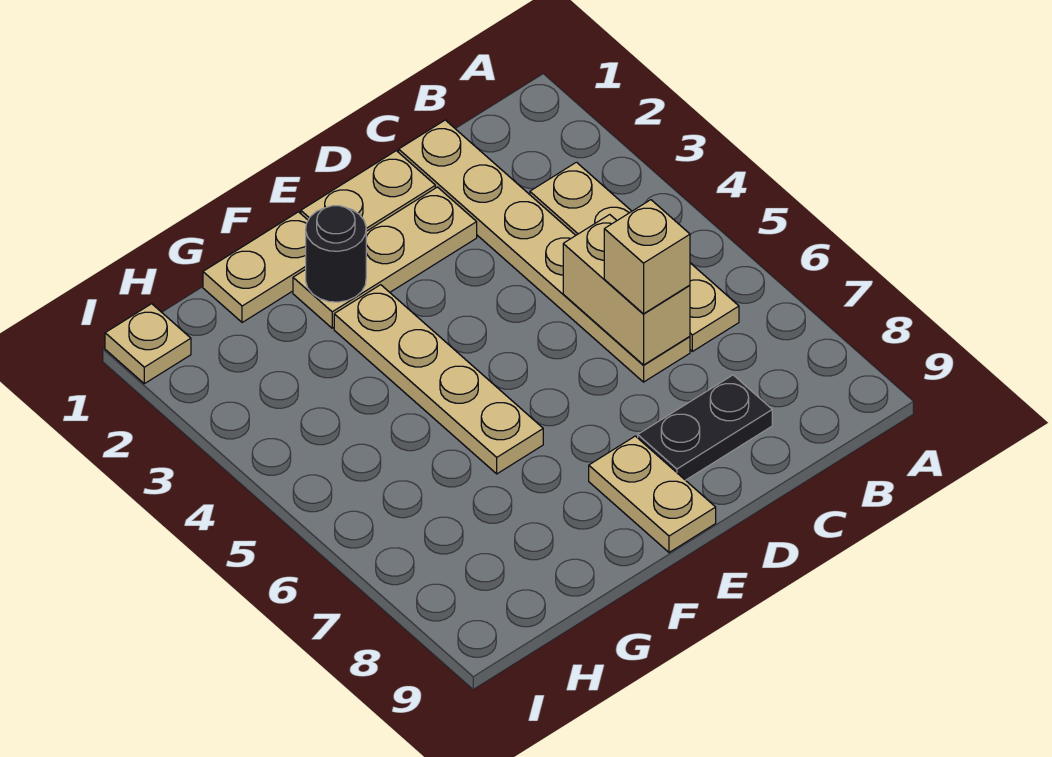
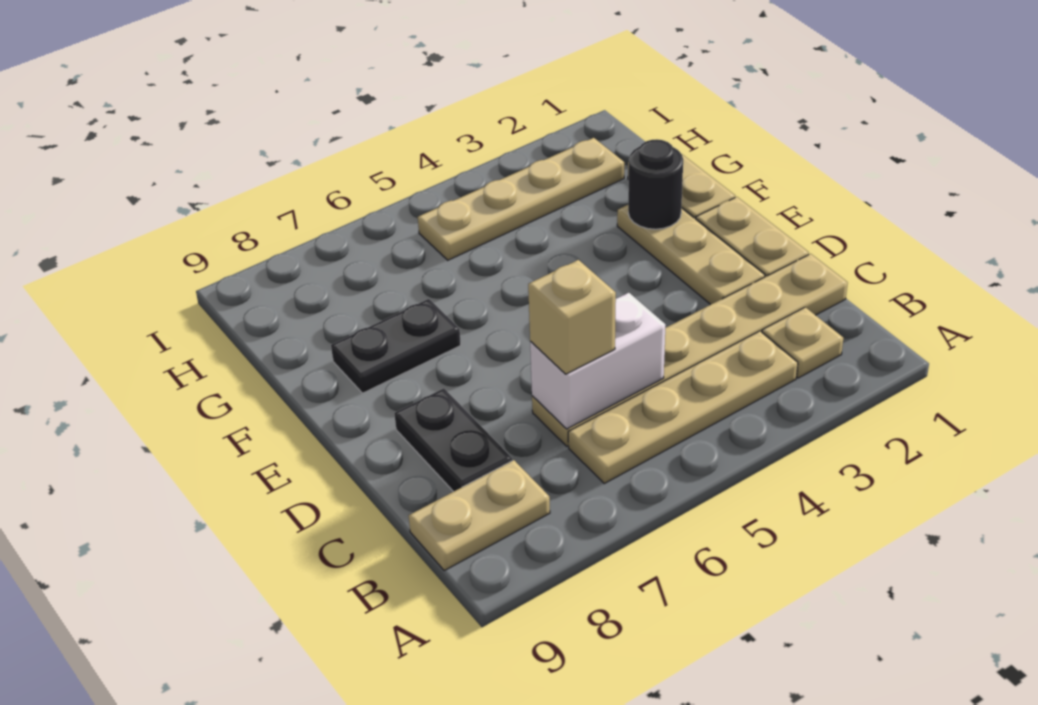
tan brick C5:C6 level 2 -> white brick C5:C6 level 2
tan plate E8:E9 level 1 -> tan plate B8:B9 level 1
tan plate F3:F6 level 1 -> tan plate H2:H5 level 1
none -> black plate F7:F8 level 1
tan plate I1 level 1 -> tan plate B2 level 1

